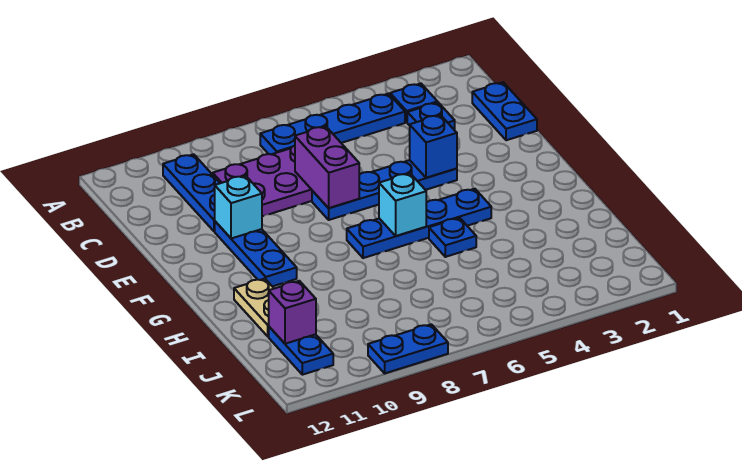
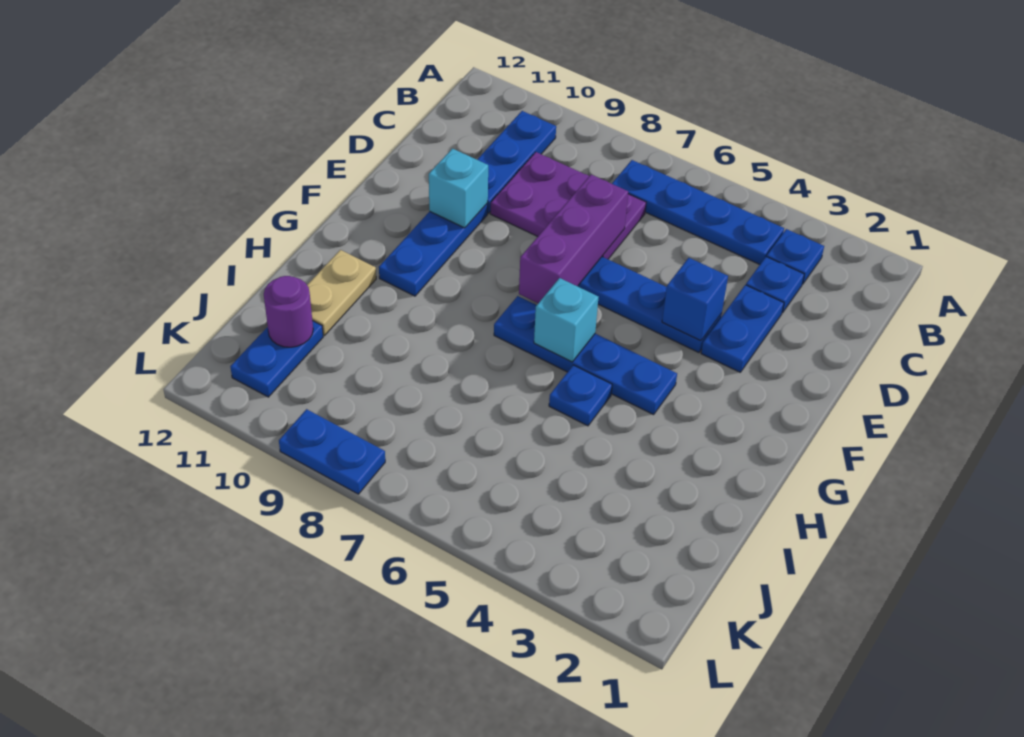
blue plate C1:D1 level 1 -> blue plate D3:E3 level 1
purple brick D7:E7 level 2 -> purple brick D7:F7 level 2
purple brick J11 level 2 -> purple round brick J11 level 2

